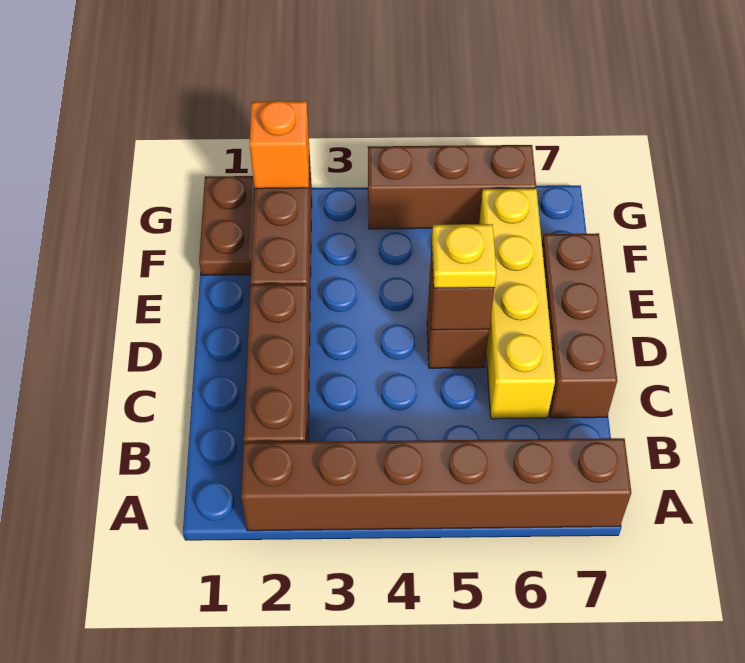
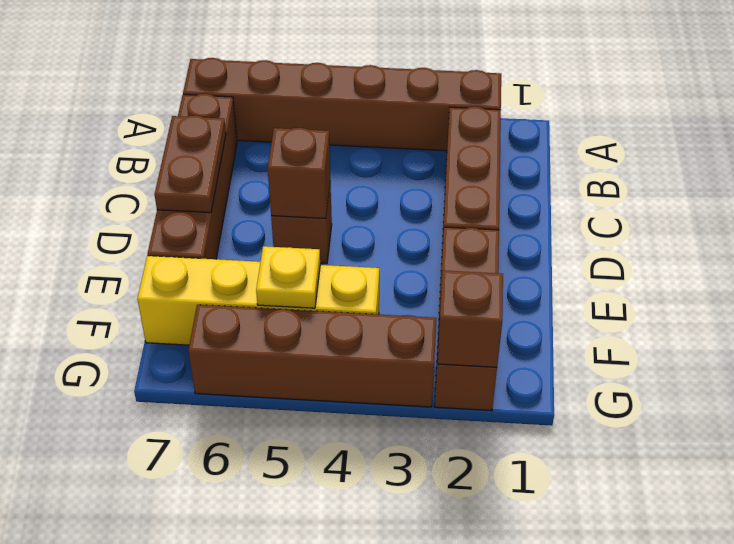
yellow brick C6:F6 level 1 -> yellow brick F4:F7 level 1
brown brick C7:E7 level 1 -> brown brick B7:E7 level 1
yellow plate D5 level 3 -> yellow plate F5 level 2
brown plate F1:G1 level 1 -> brown plate C7:D7 level 2
orange brick G2 level 2 -> brown brick G2 level 2
brown brick G4:G6 level 1 -> brown brick G3:G6 level 1

